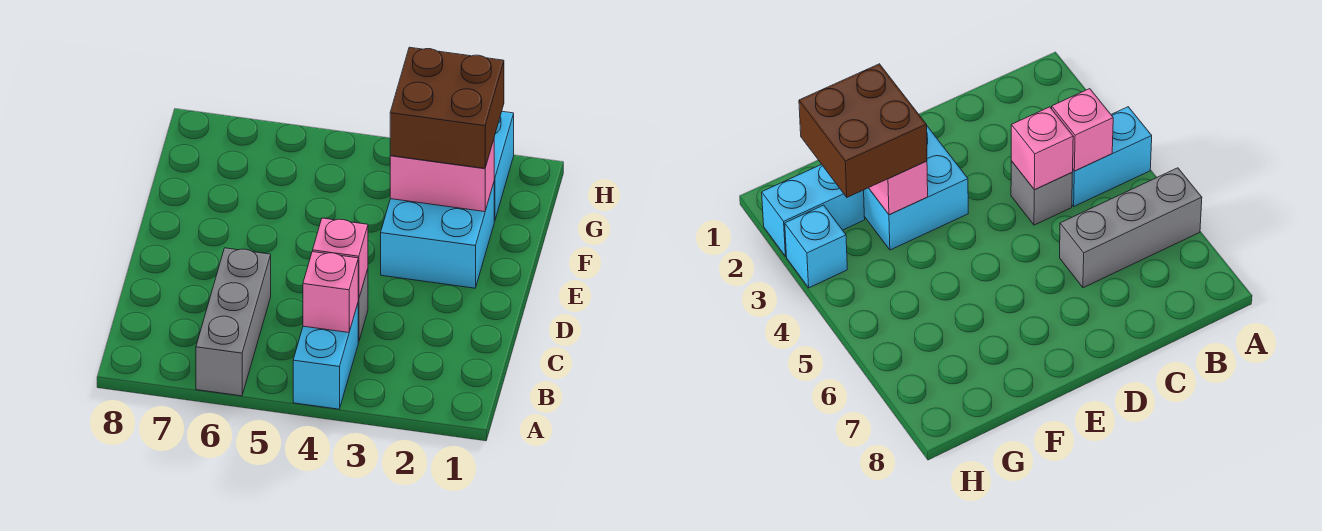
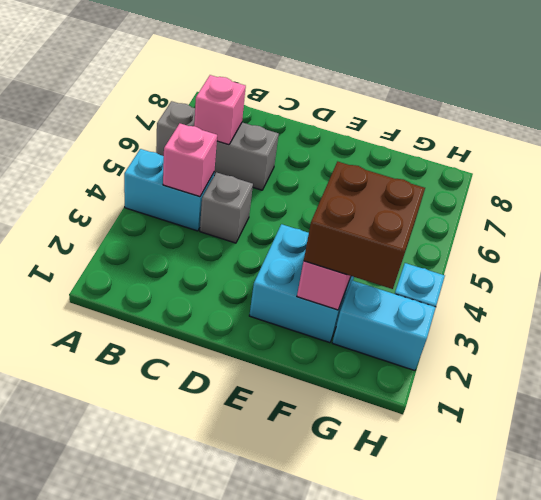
pink brick C4 level 2 -> pink brick B6 level 2

